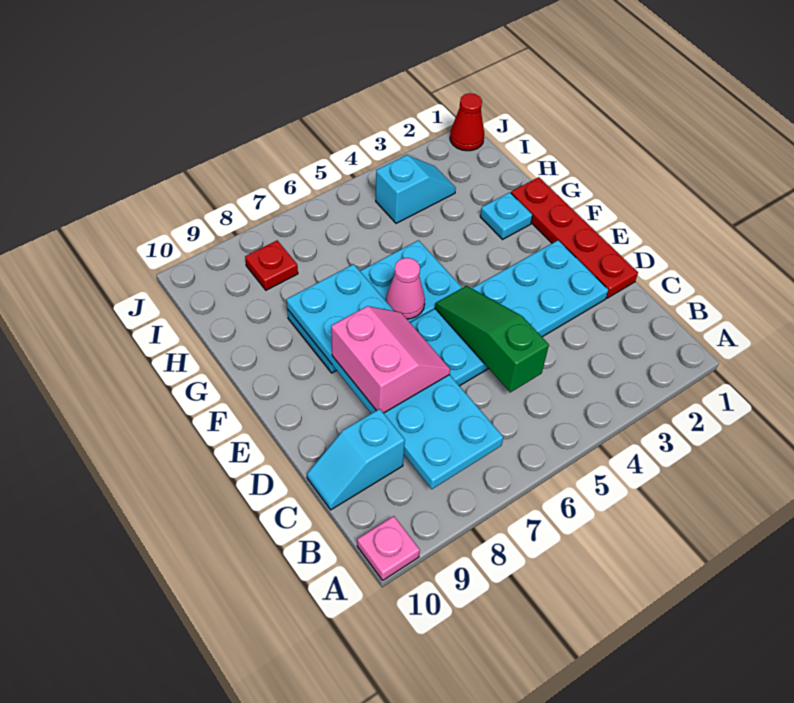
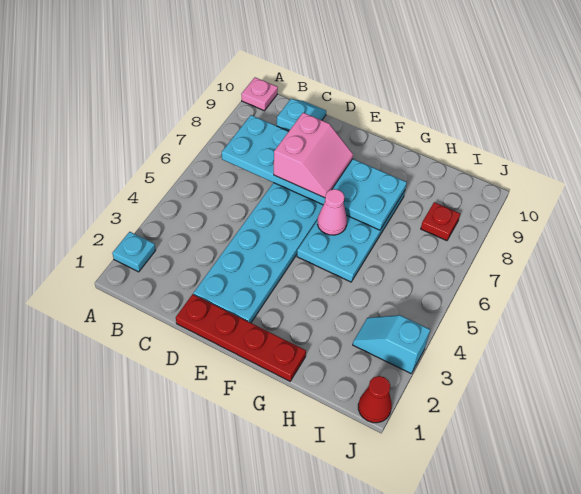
green slope C5:E5 level 2 top C -> none
pink slope D7:E8 level 3 top 8 -> pink slope D7:E8 level 3 top D
cyan plate G2 level 1 -> cyan plate A2 level 1
cyan slope I3:I4 level 1 top 4 -> cyan slope I3:J3 level 1 top J

